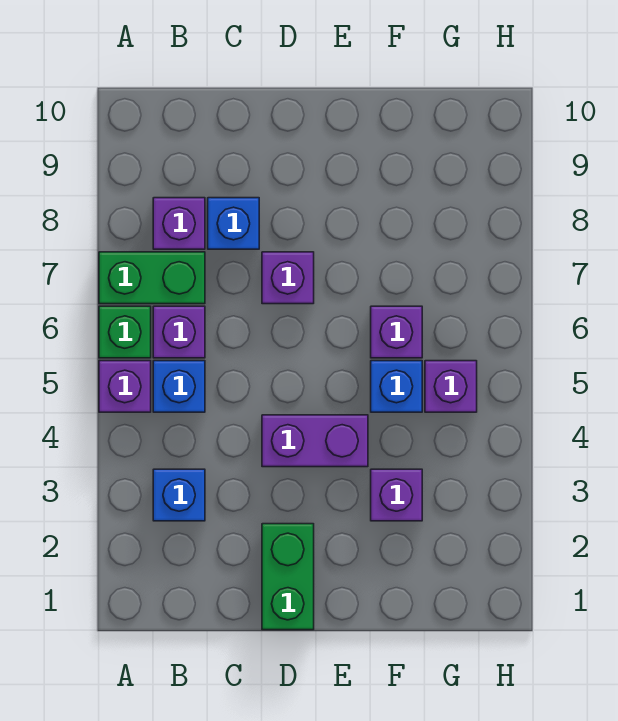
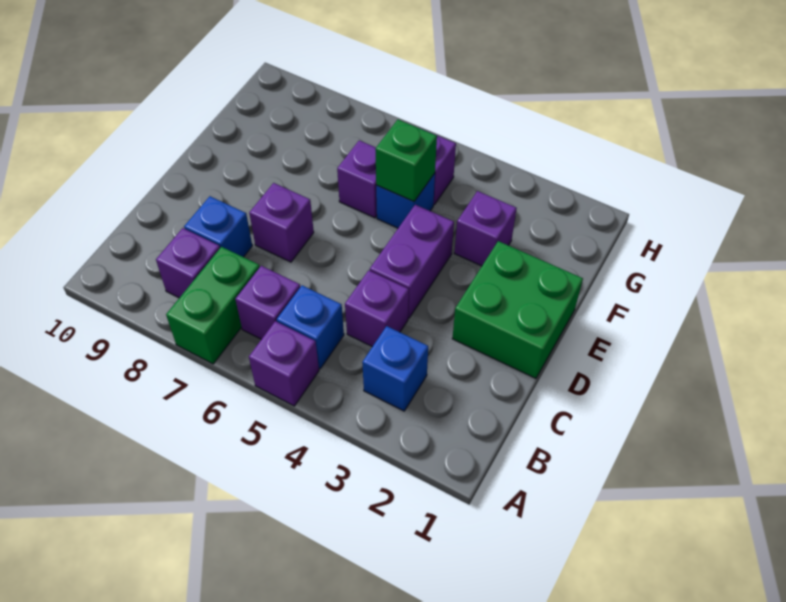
green brick A6 level 1 -> green brick F5 level 2
none -> purple brick C4 level 1
green brick D1:D2 level 1 -> green brick D1:E2 level 1

